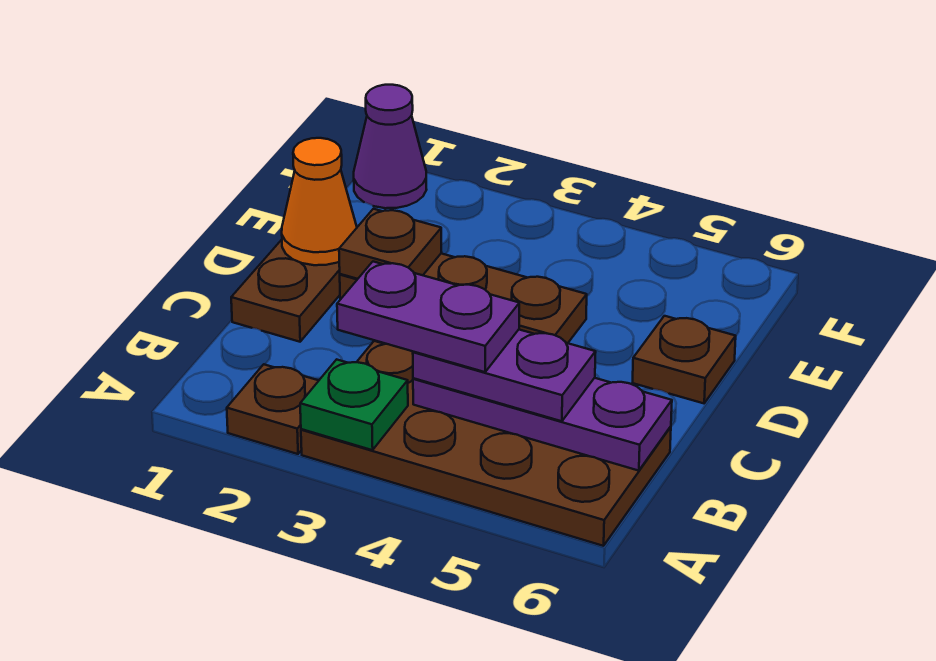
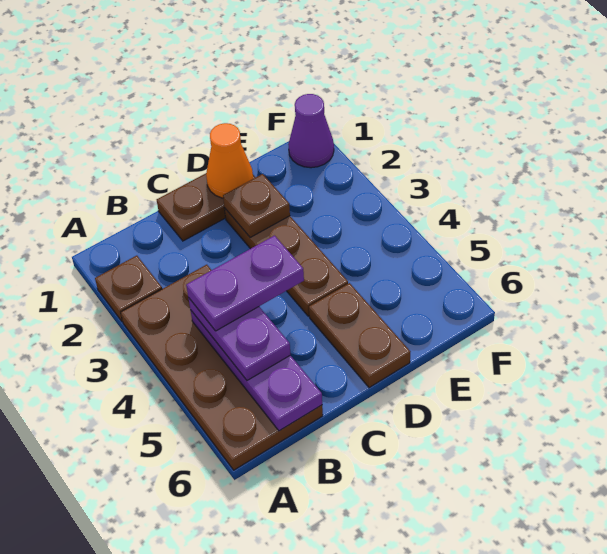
green plate A3 level 2 -> none
purple plate B3:B4 level 4 -> purple plate B4:C4 level 4
brown plate D6 level 1 -> brown plate D5:D6 level 1

